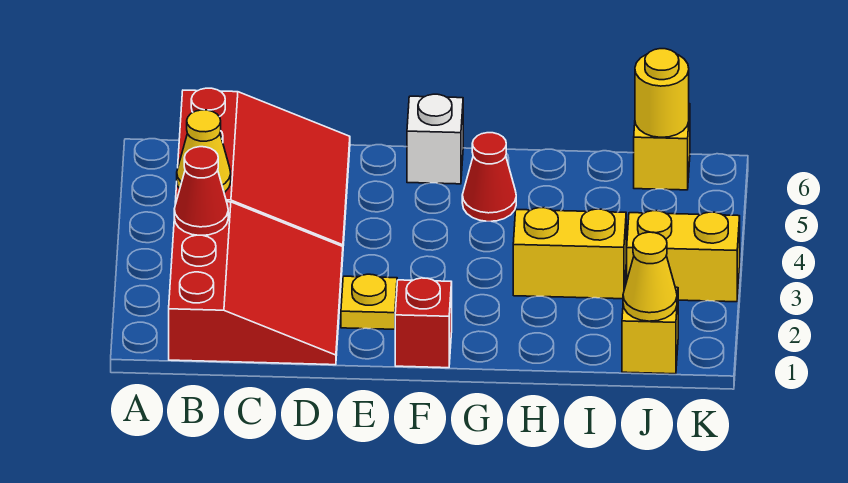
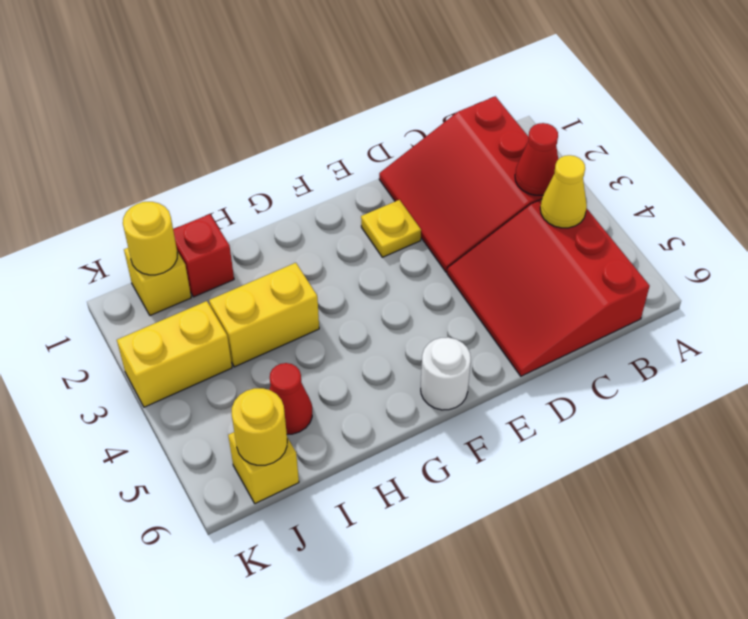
red brick F1 level 1 -> red brick I1 level 1
white brick F6 level 1 -> white round brick F6 level 1
red cone G5 level 1 -> red cone I5 level 1
yellow cone J1 level 2 -> yellow round brick J1 level 2

